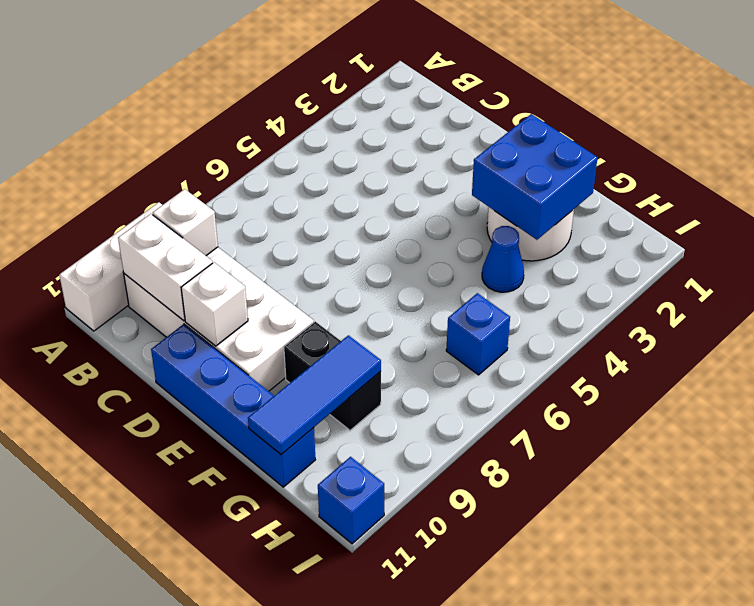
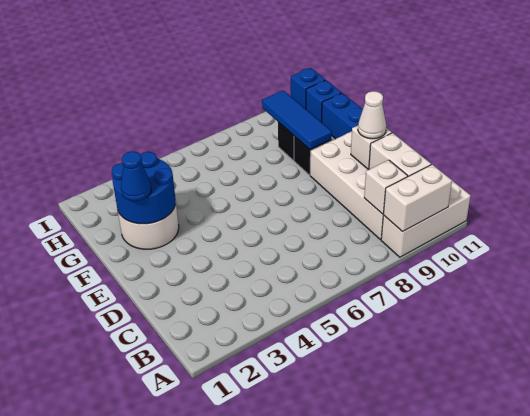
none -> white brick A9:A10 level 2
none -> white cone D10 level 3
blue brick F2:G3 level 2 -> blue round brick F2:G3 level 2
blue cone G4 level 1 -> blue cone F2 level 3
blue tile G9:G11 level 2 -> blue tile F9:H9 level 2
blue brick H6 level 1 -> blue brick H11 level 1

